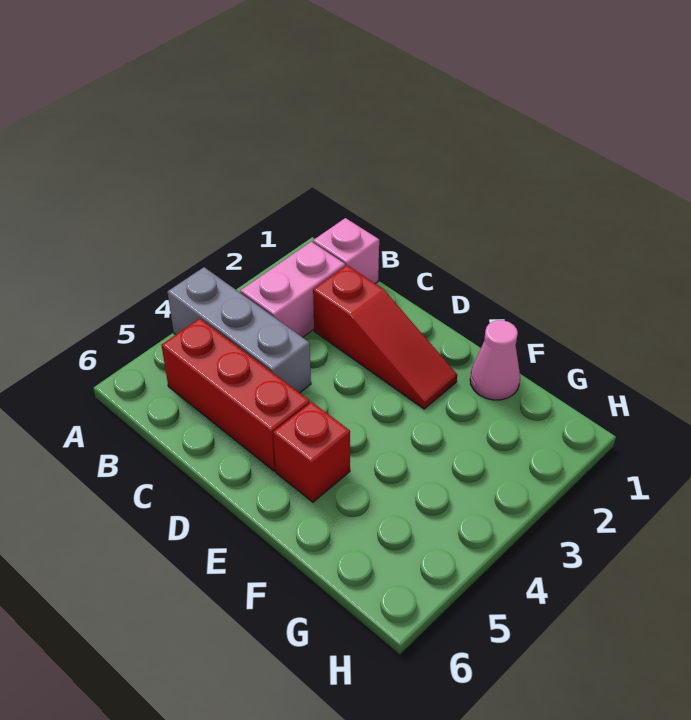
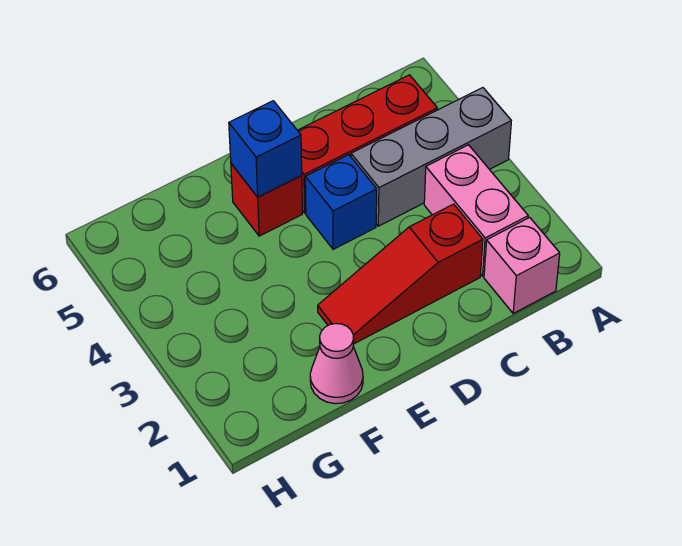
none -> blue brick D4 level 1
none -> blue brick E5 level 2

